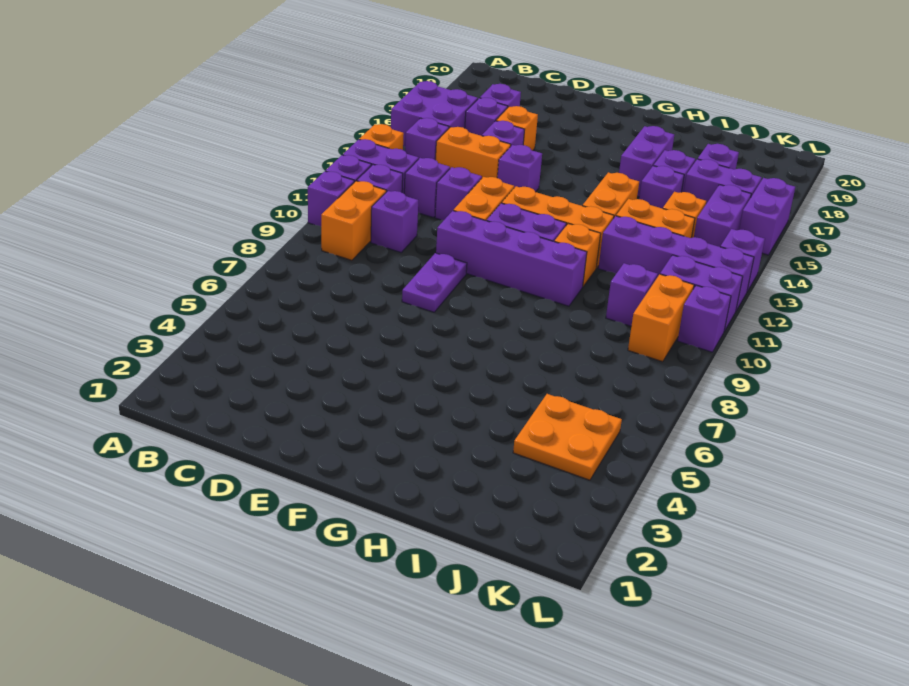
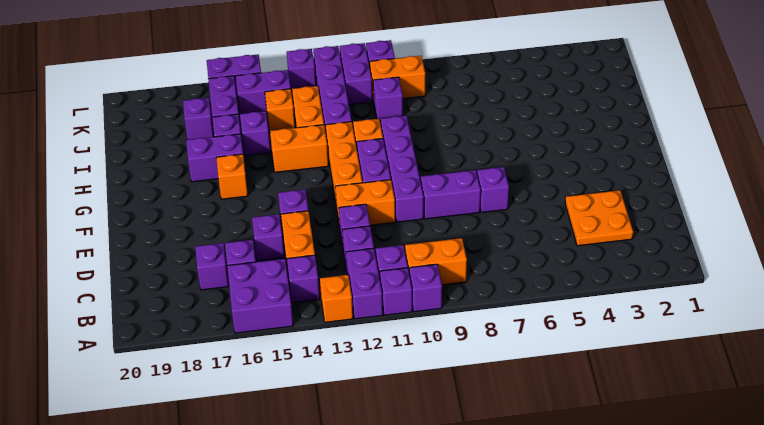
purple brick C10 level 1 -> purple brick E7 level 1
orange brick D16 level 1 -> orange brick G16 level 1
purple plate E8:E9 level 1 -> purple brick E8:E9 level 1
orange plate J4:K5 level 1 -> orange plate C3:D4 level 1

